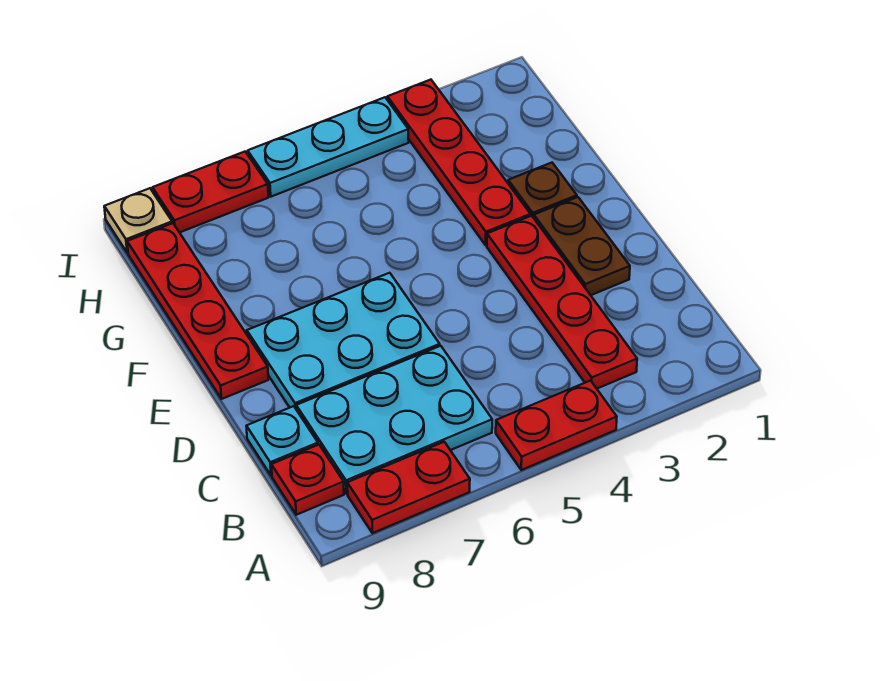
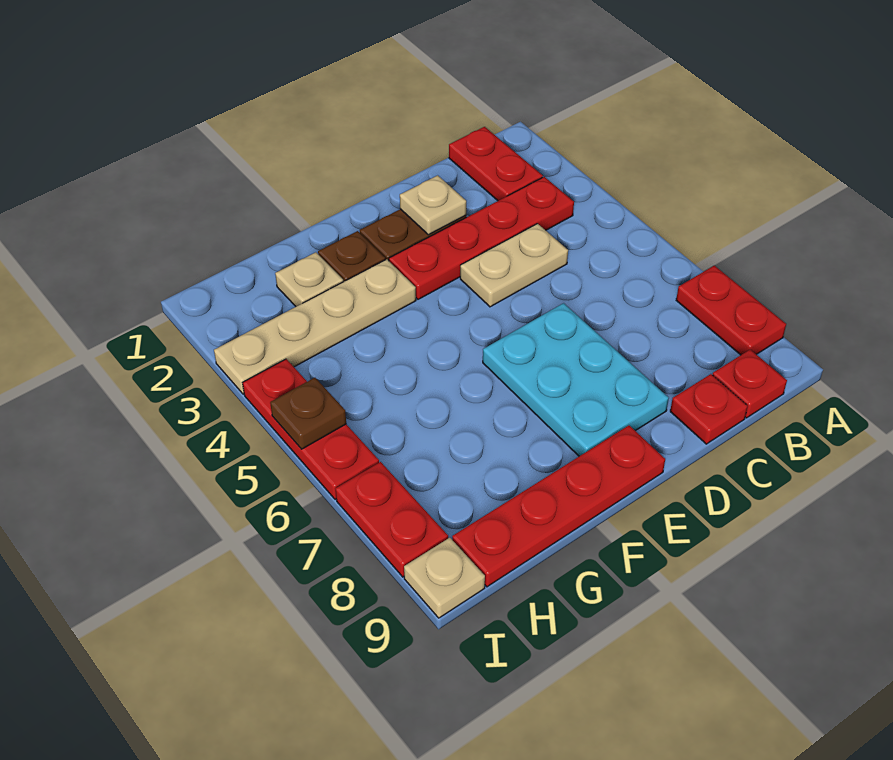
red plate A4:A5 level 1 -> red plate B1:B2 level 1
cyan plate B6:C8 level 1 -> none
none -> tan plate C4:D4 level 1
cyan plate C9 level 1 -> red plate C9 level 1
none -> tan plate D2 level 2
red plate F3:I3 level 1 -> tan plate F3:I3 level 1
none -> tan plate G2 level 1
cyan plate I4:I6 level 1 -> red plate I4:I6 level 1
none -> brown plate I5 level 2

